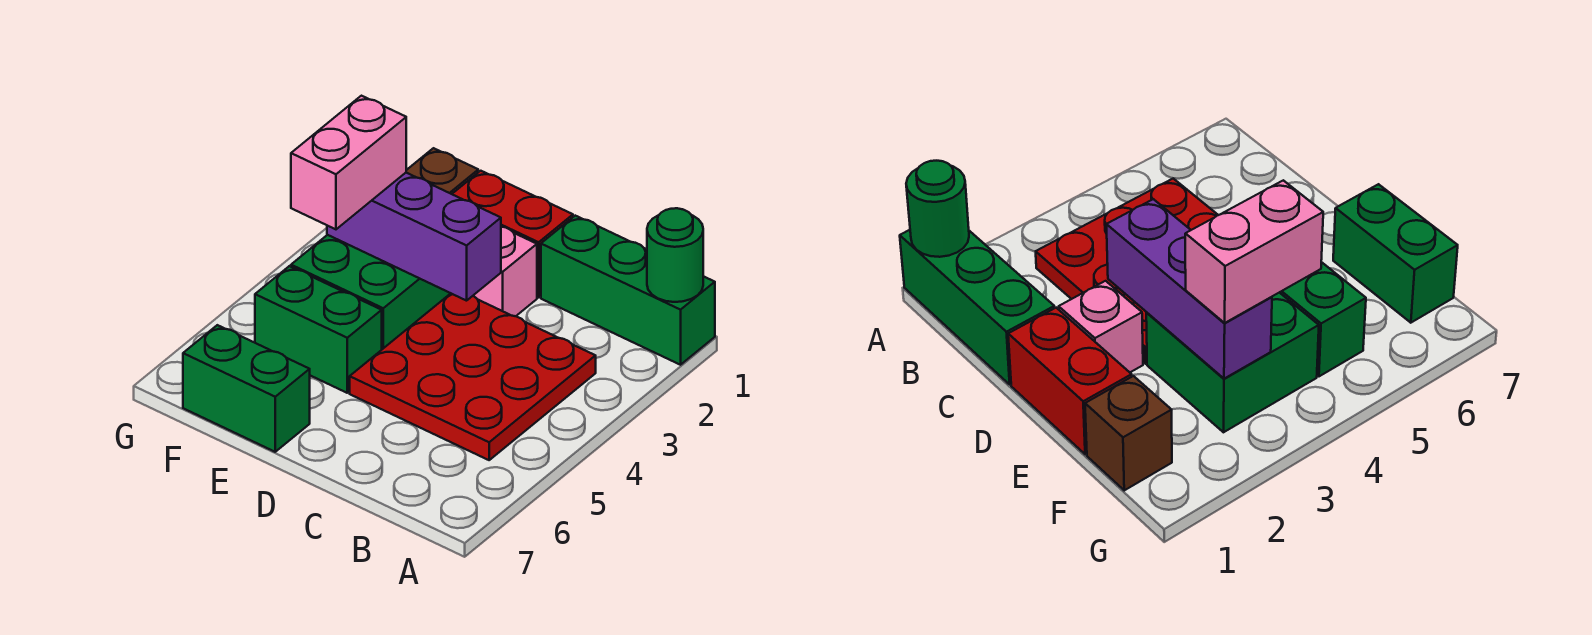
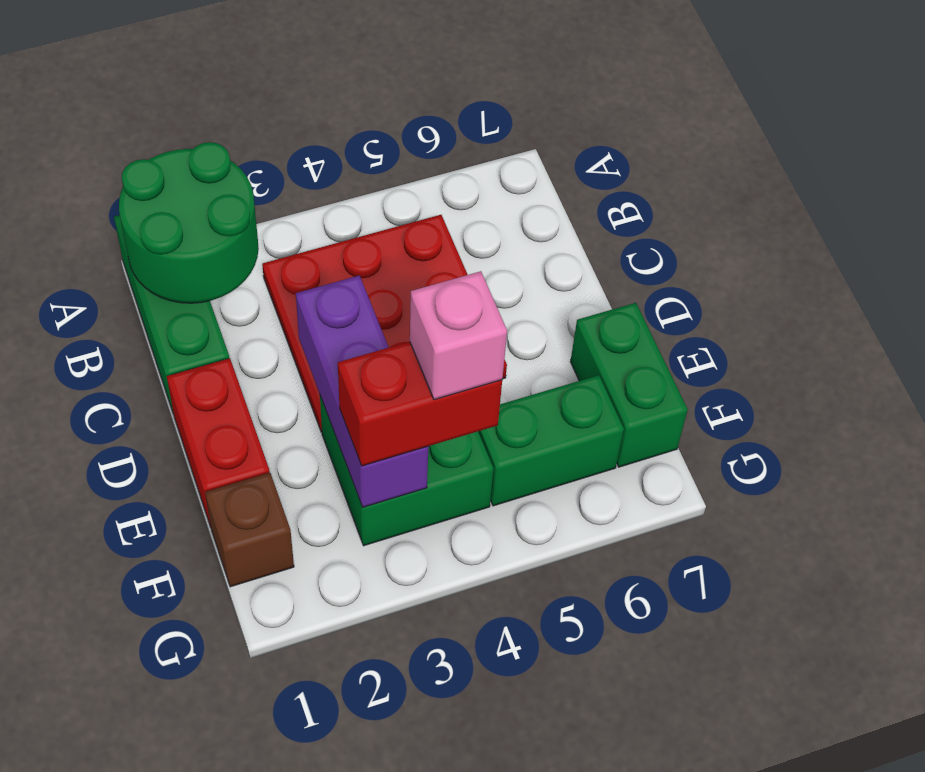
green round brick A1 level 2 -> green round brick A1:B2 level 2
pink brick D2 level 1 -> pink brick F4 level 4
green brick E5:F5 level 1 -> green brick F5:F6 level 1
pink brick F3:F4 level 3 -> red brick F3:F4 level 3

